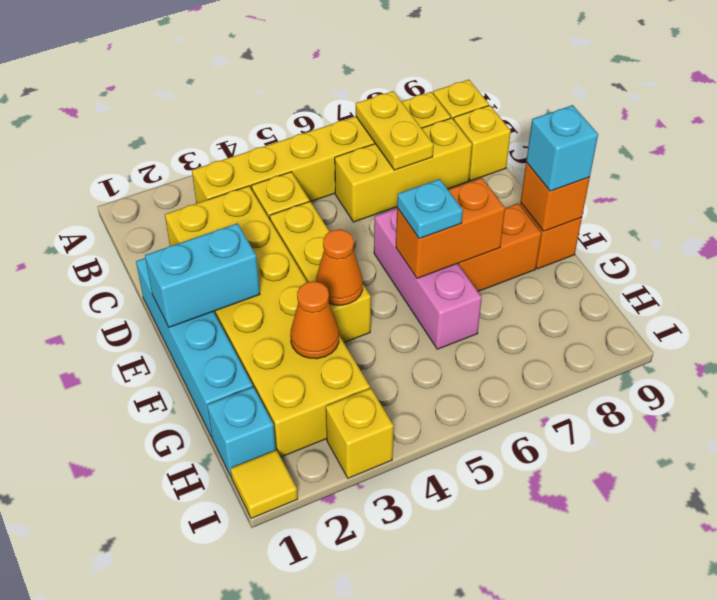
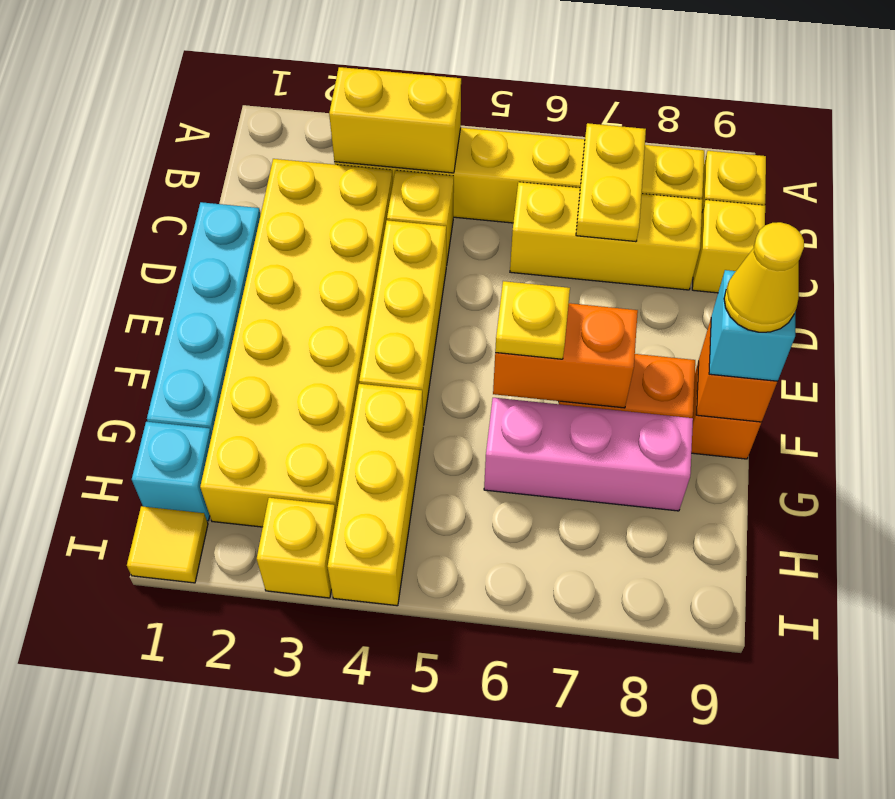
none -> yellow brick B3:B4 level 2
cyan brick E1:E2 level 2 -> none
pink brick E6:G6 level 1 -> pink brick G6:G8 level 1
orange cone F4 level 2 -> none
cyan plate F6 level 3 -> yellow plate F6 level 3
none -> yellow cone F9 level 4
orange cone G3 level 2 -> none
none -> yellow brick G4:I4 level 1

